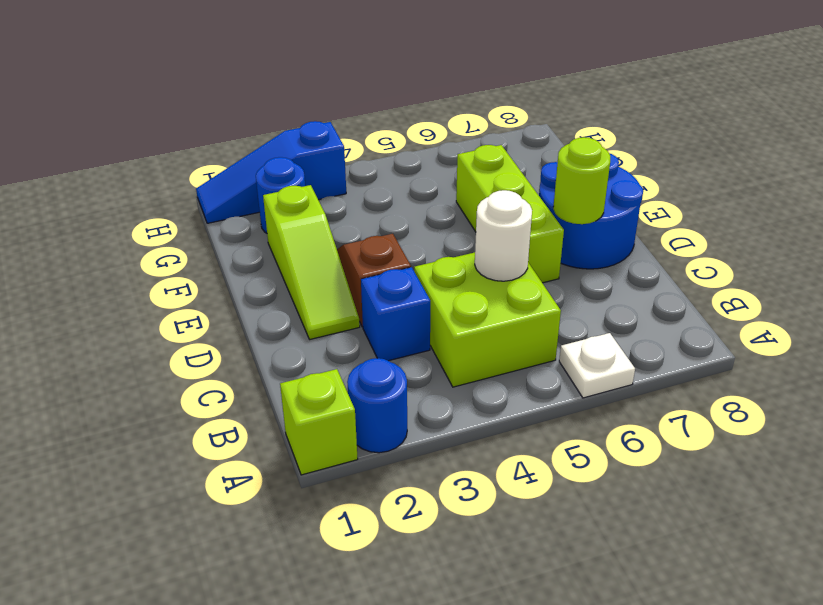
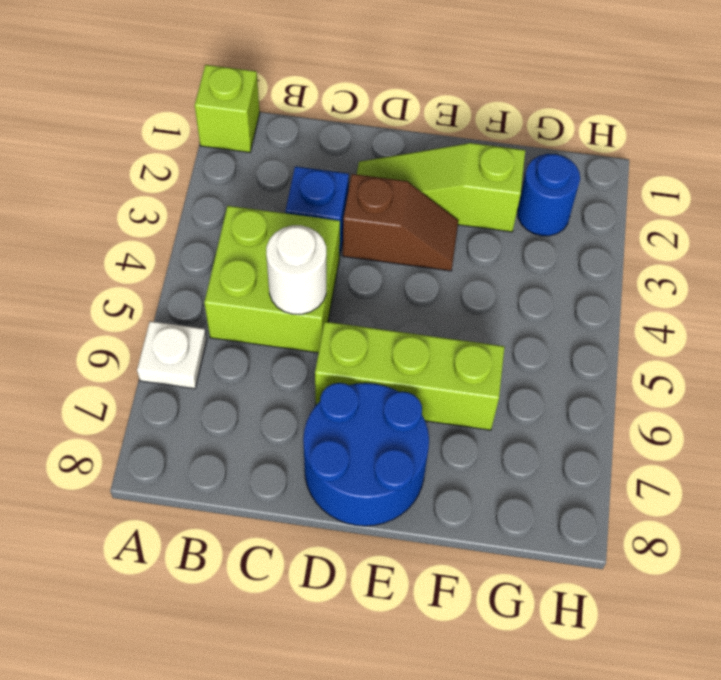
blue round brick A2 level 1 -> none
lime round brick D7 level 2 -> none
blue slope H1:H3 level 1 top 3 -> none

